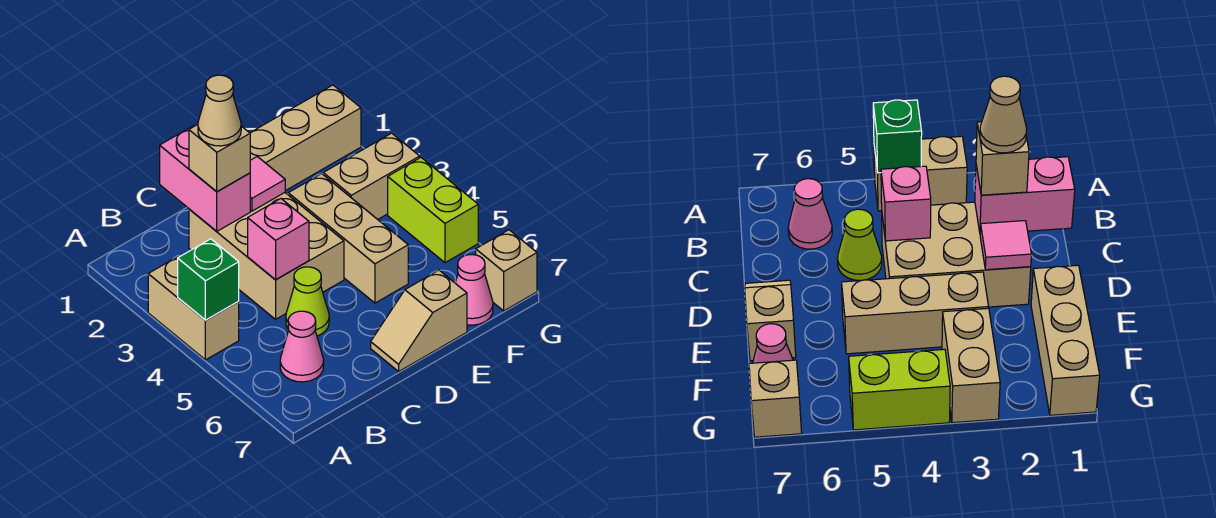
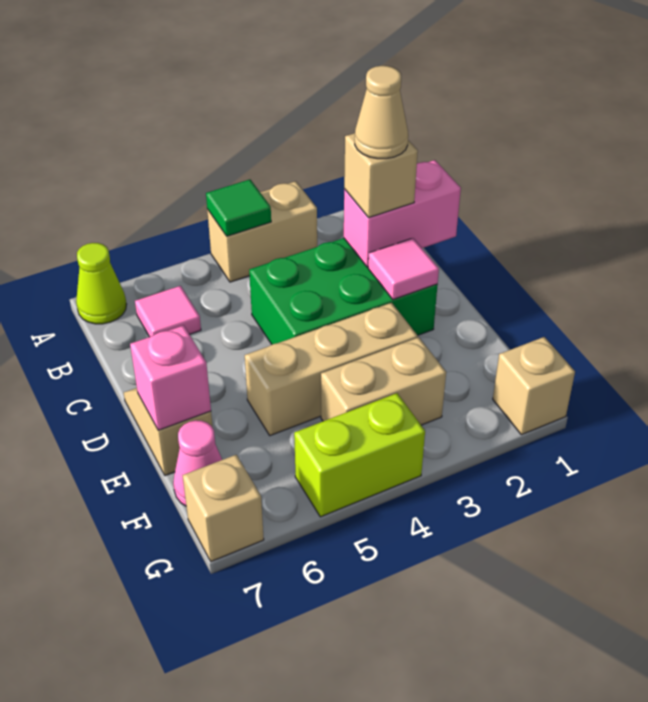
green brick A4 level 2 -> green tile A4 level 2
pink cone B6 level 1 -> pink tile B6 level 1
tan brick C2:D4 level 1 -> green brick C2:D4 level 1
pink brick C4 level 2 -> pink brick E7 level 2
lime cone C5 level 1 -> lime cone A7 level 1
tan brick E1:G1 level 1 -> tan brick G1 level 1
tan brick F3:G3 level 1 -> tan brick F3:F4 level 1

